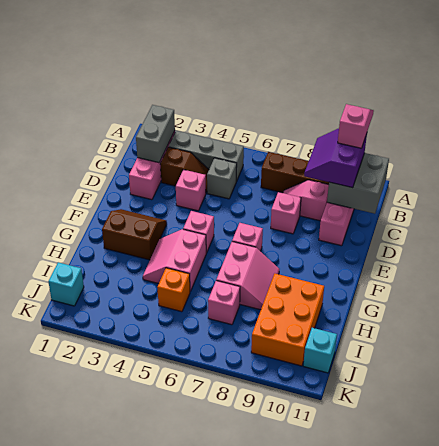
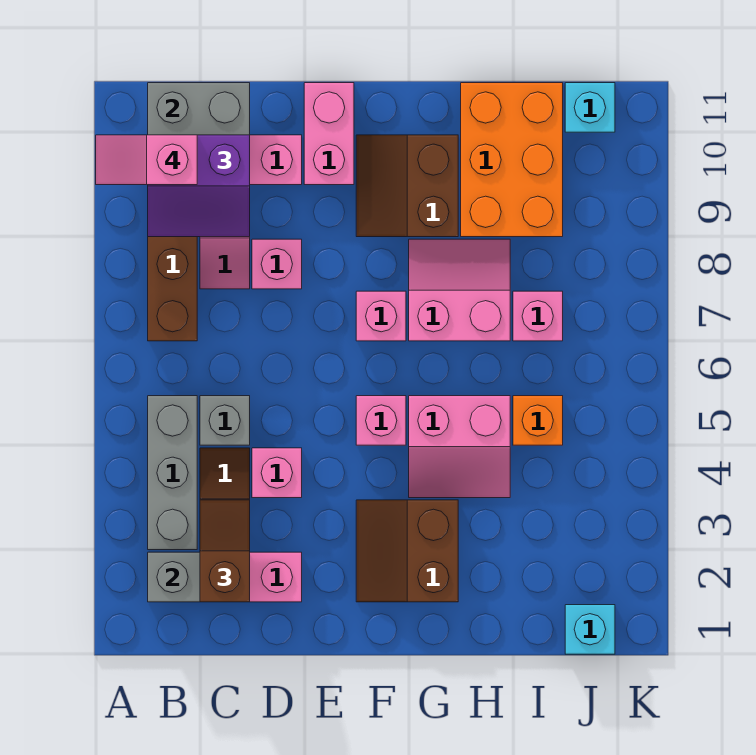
none -> brown slope C2:C3 level 3 top 2
none -> pink brick E10:E11 level 1
none -> brown slope F9:G10 level 1 top G
orange brick H9:J10 level 1 -> orange brick H9:I11 level 1

